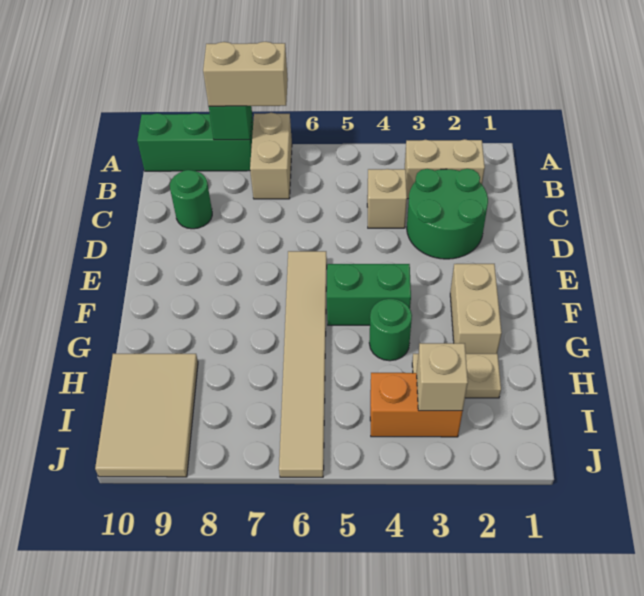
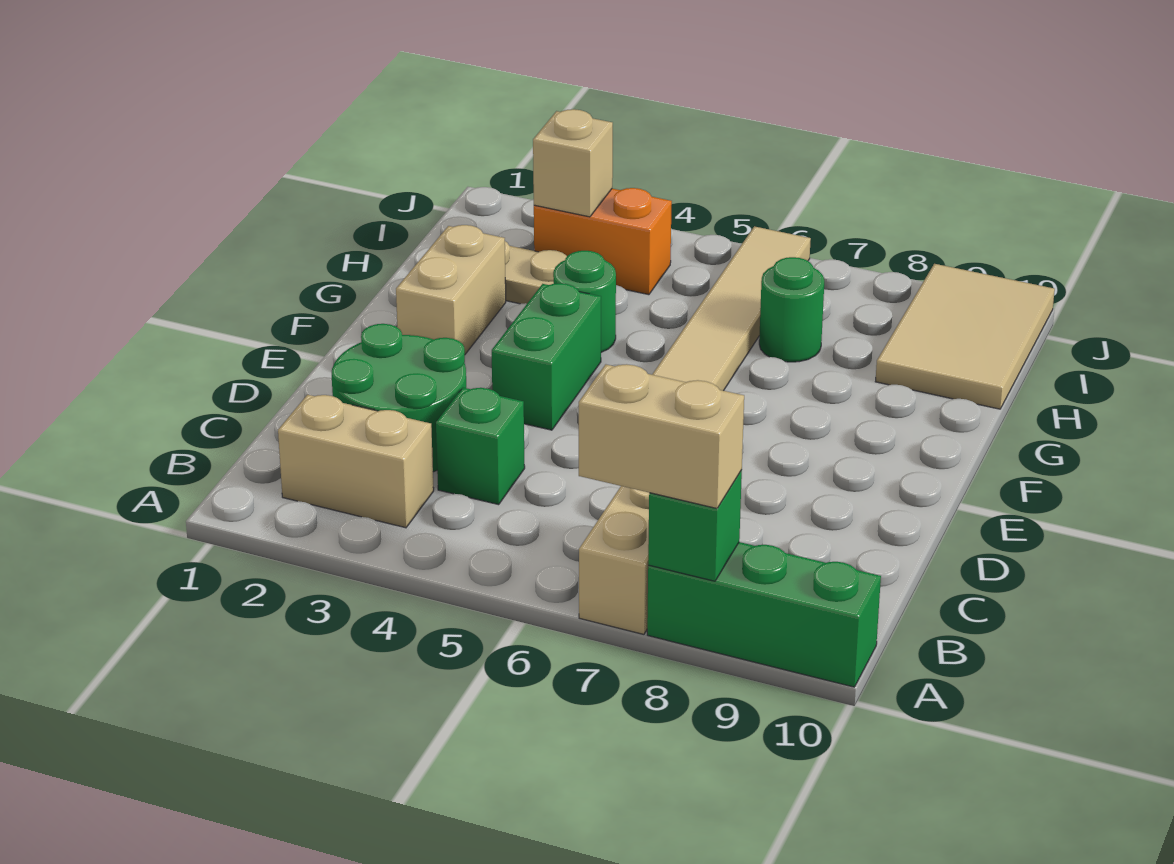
tan brick C4 level 1 -> green brick C4 level 1
green round brick C9 level 1 -> green round brick H7 level 1
green brick F4:F5 level 1 -> green brick E4:F4 level 1

